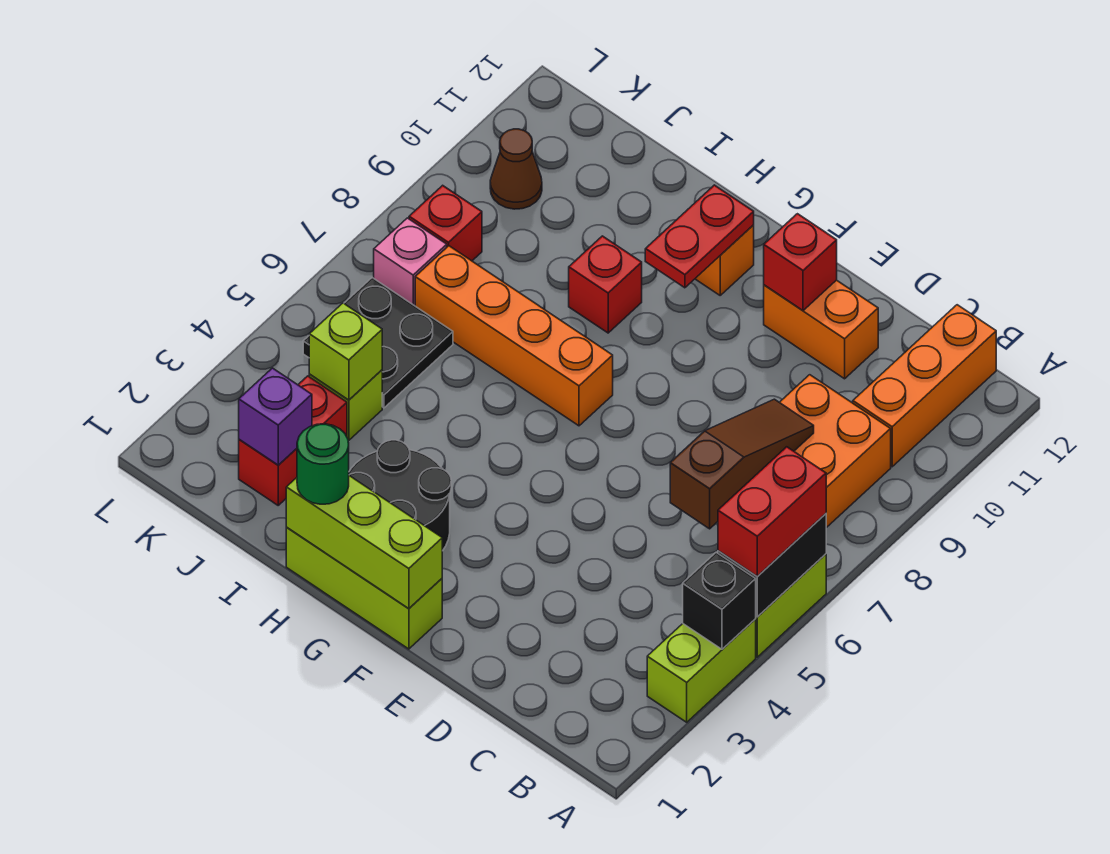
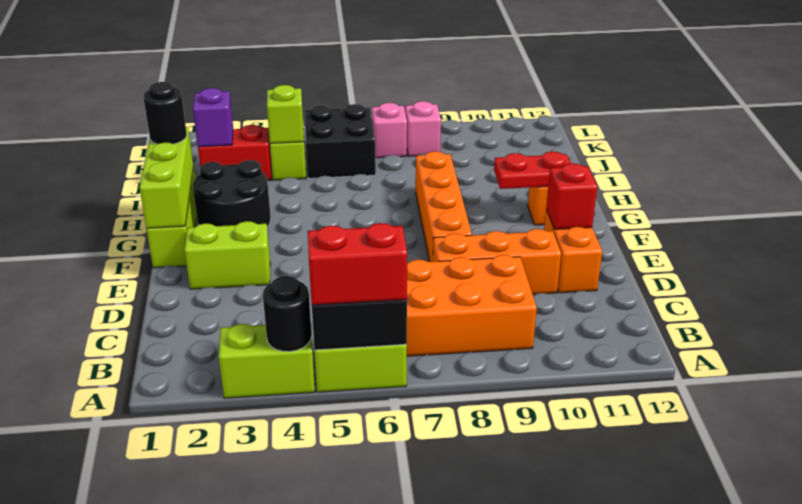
black brick A4 level 2 -> black round brick A4 level 2
orange brick B10:B12 level 1 -> orange brick D8:D10 level 1
brown slope C6:C8 level 2 top 6 -> none
none -> lime brick E2:E3 level 1
orange brick G7:J7 level 1 -> orange brick E8:H8 level 1
green round brick H1 level 3 -> black round brick H1 level 3
red brick H9 level 1 -> none
black plate J5:K6 level 1 -> black brick J5:K6 level 1
red brick K8 level 1 -> pink brick K8 level 1
brown cone K10 level 1 -> none

